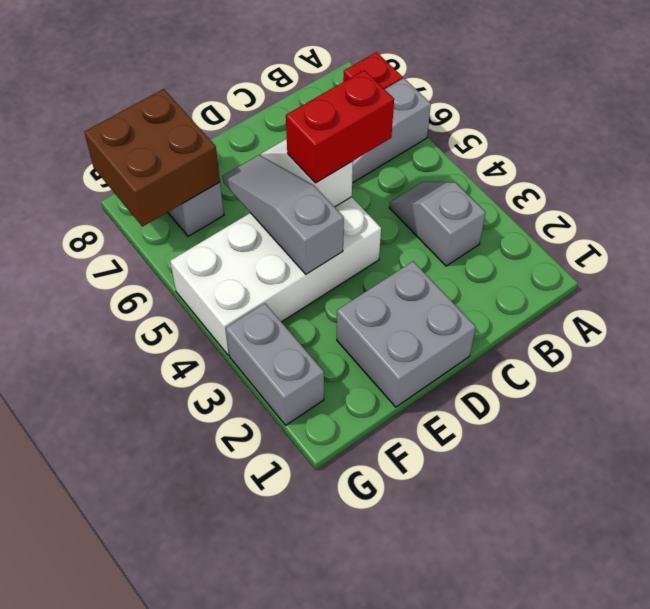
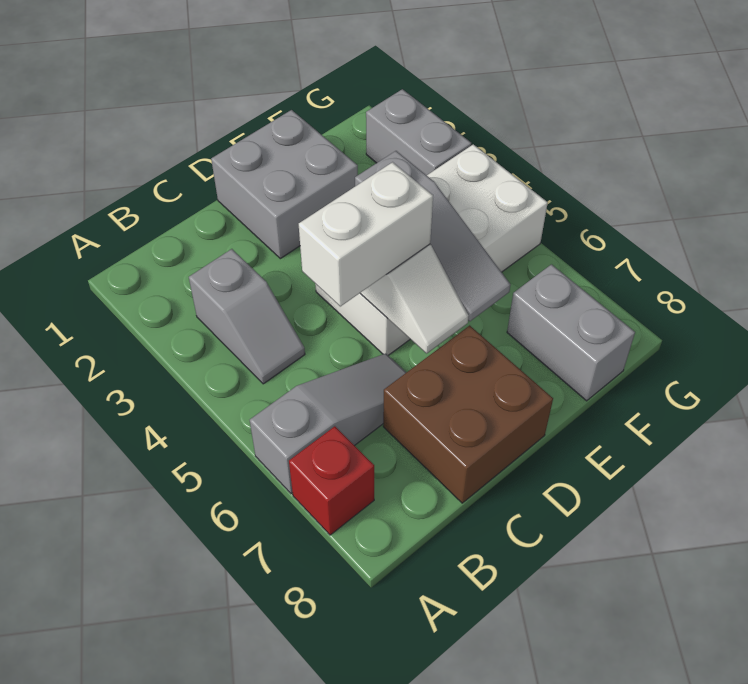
red brick C5:D5 level 3 -> white brick C5:D5 level 3
brown brick F7:G8 level 2 -> brown brick C7:D8 level 1

